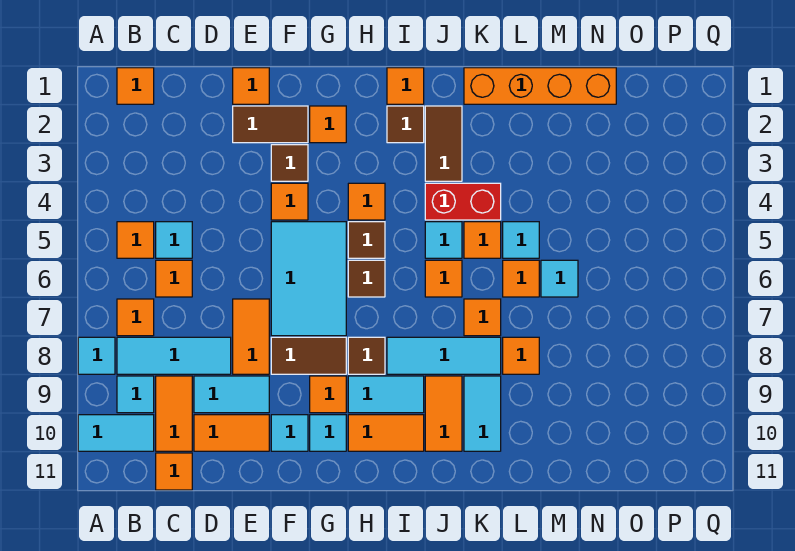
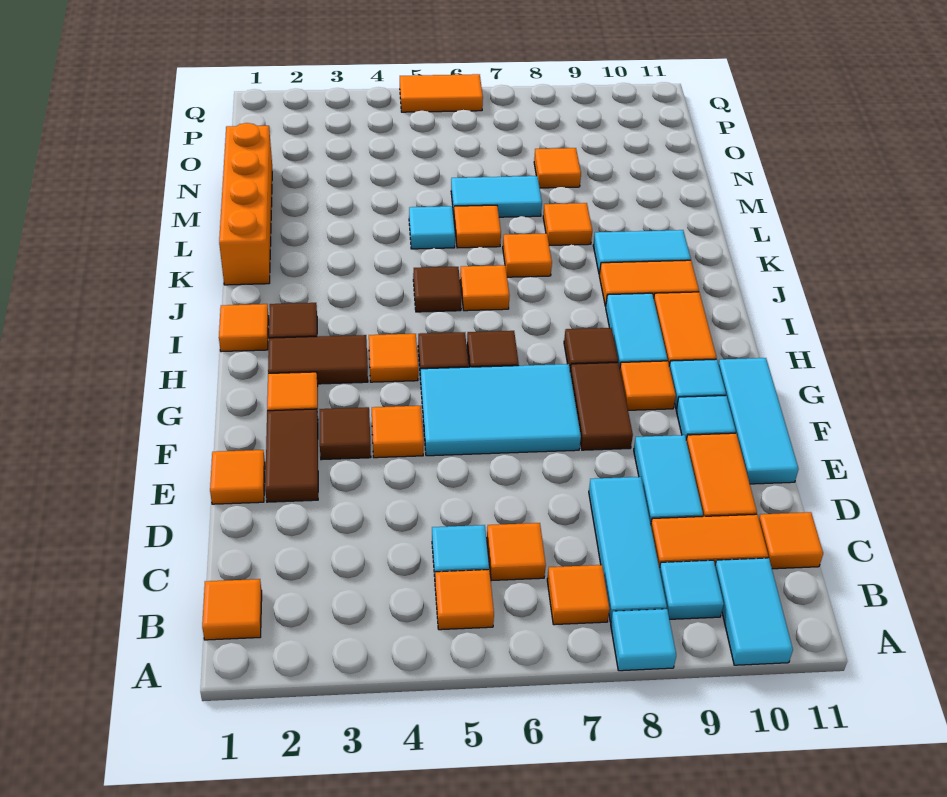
orange tile E7:E8 level 1 -> orange tile Q5:Q6 level 1
cyan tile I8:K8 level 1 -> cyan tile E11:G11 level 1
brown tile J2:J3 level 1 -> brown tile H2:H3 level 1
red brick J4:K4 level 1 -> none
cyan tile J5 level 1 -> brown tile J5 level 1
orange tile K5 level 1 -> orange tile N8 level 1
cyan tile M6 level 1 -> cyan tile M6:M7 level 1

